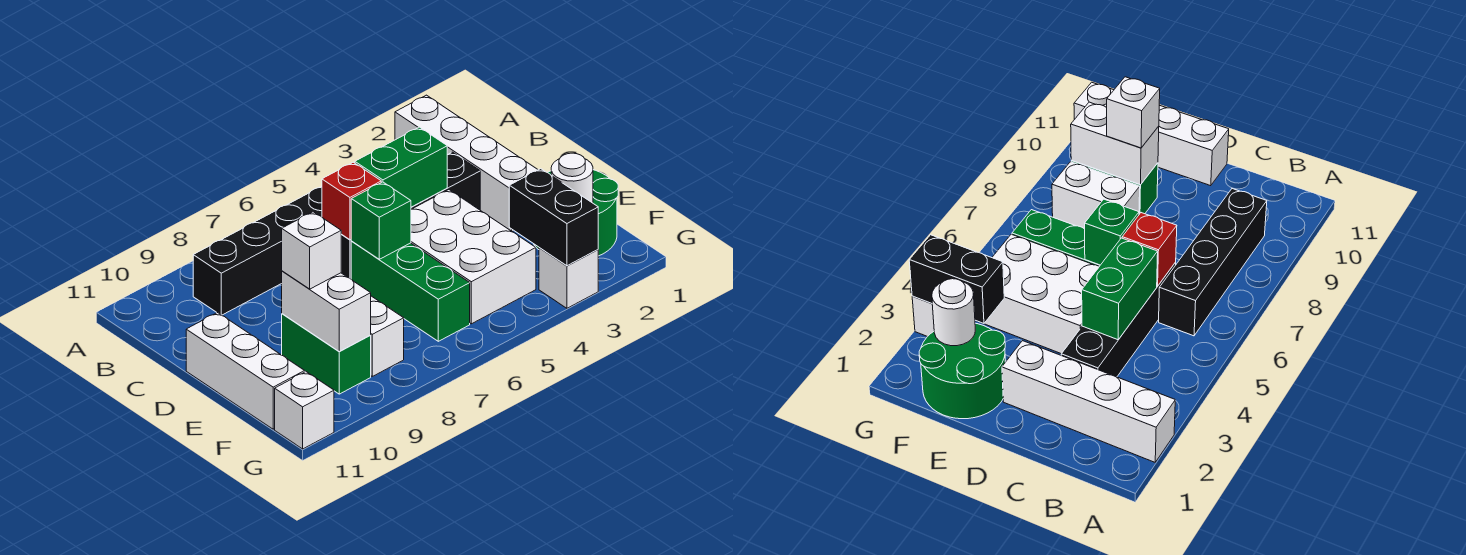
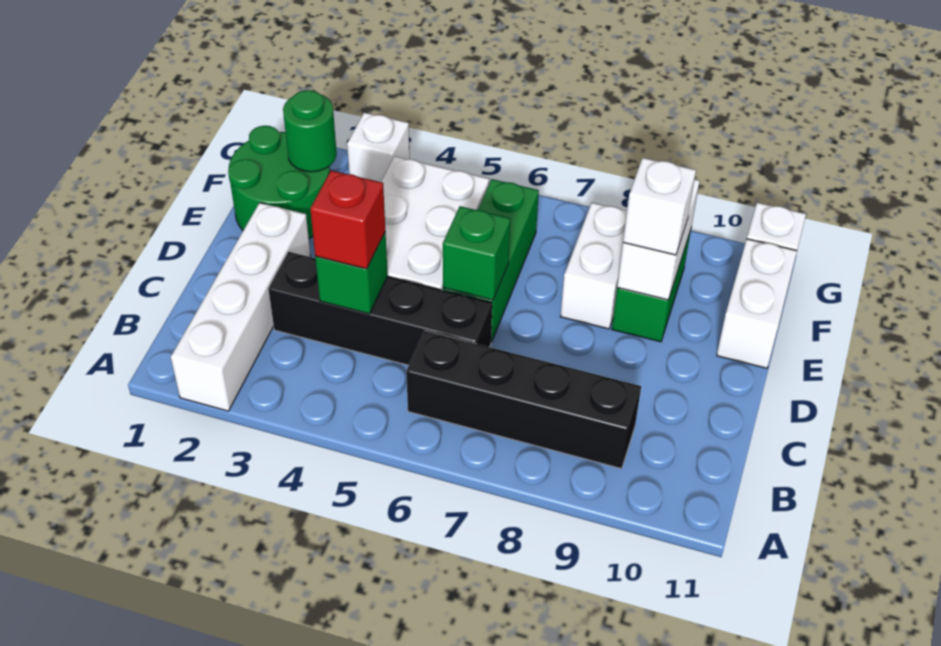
green brick C4:C5 level 2 -> green brick C4 level 2
red brick C6 level 2 -> red brick C4 level 3
white brick D11:F11 level 1 -> white brick E11:F11 level 1
white round brick F2 level 2 -> green round brick F2 level 2
black brick F3:G3 level 2 -> none

